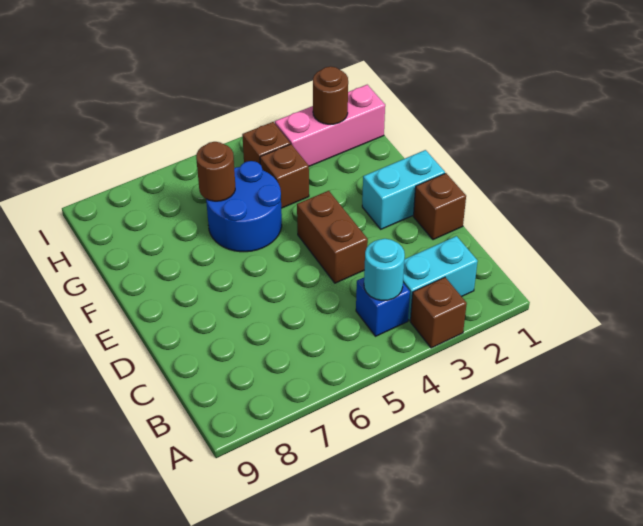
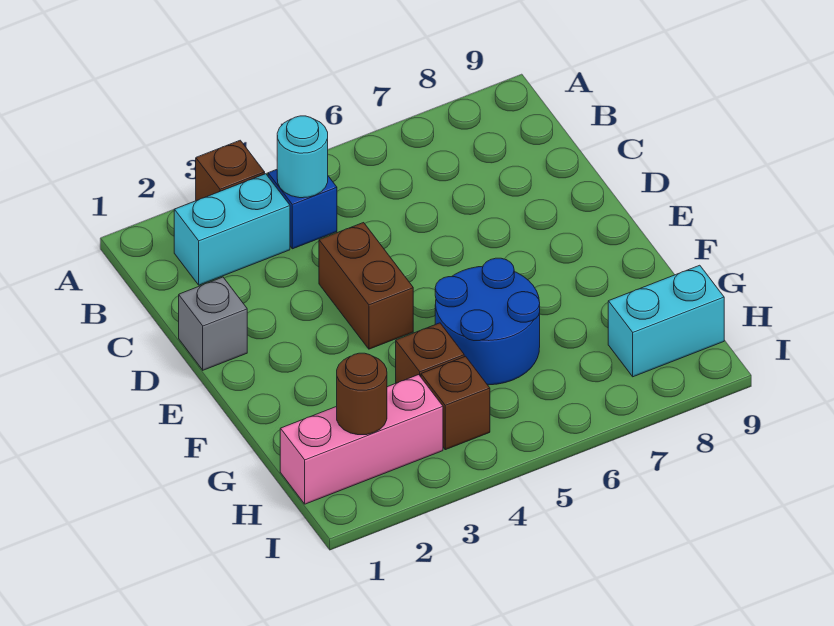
brown brick D1 level 1 -> grey brick D1 level 1
cyan brick E1:E2 level 1 -> cyan brick H8:H9 level 1
brown round brick G6 level 2 -> none

